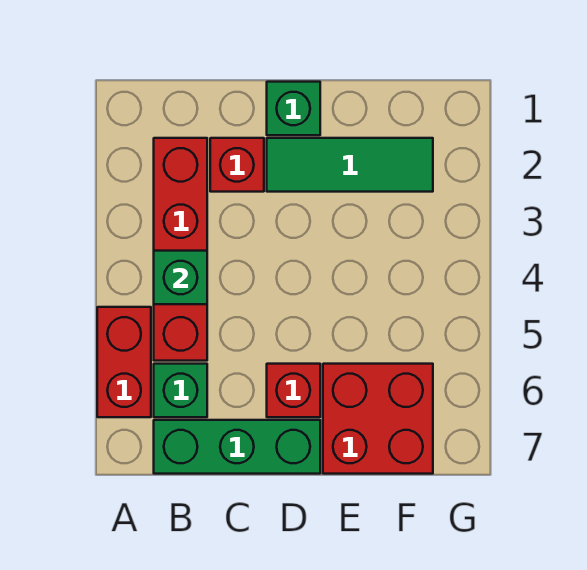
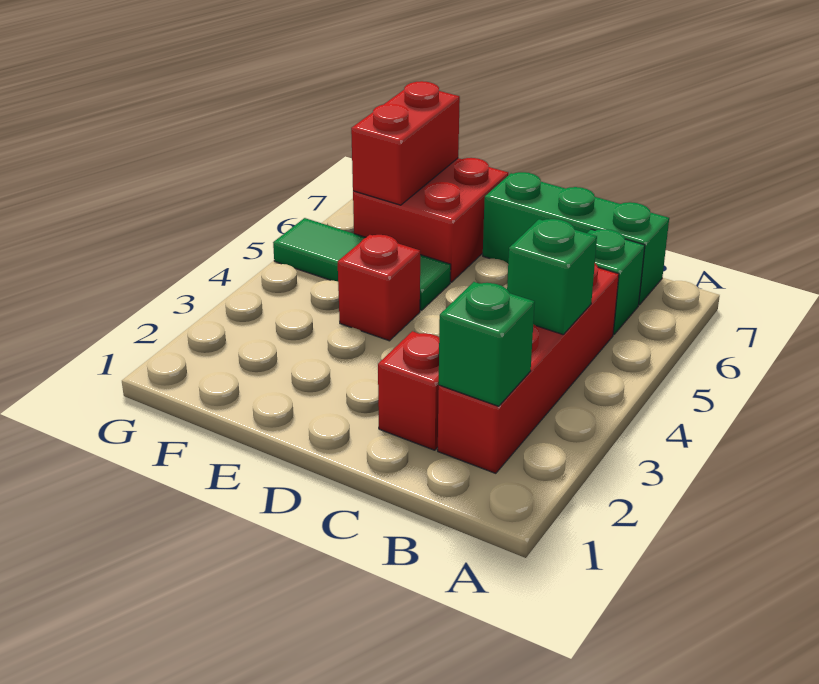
red brick A5:A6 level 1 -> red brick F6:F7 level 2
green brick D1 level 1 -> green brick B2 level 2
green tile D2:F2 level 1 -> green tile E5:G5 level 1
red brick D6 level 1 -> red brick E4 level 1

